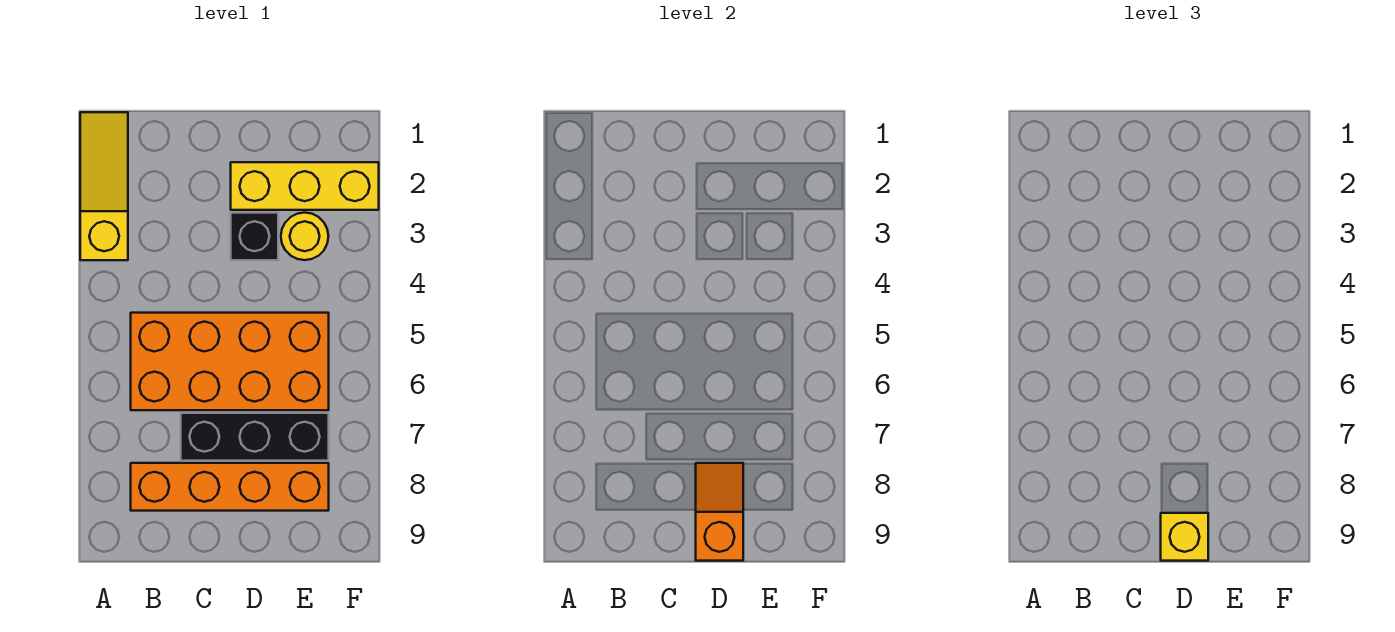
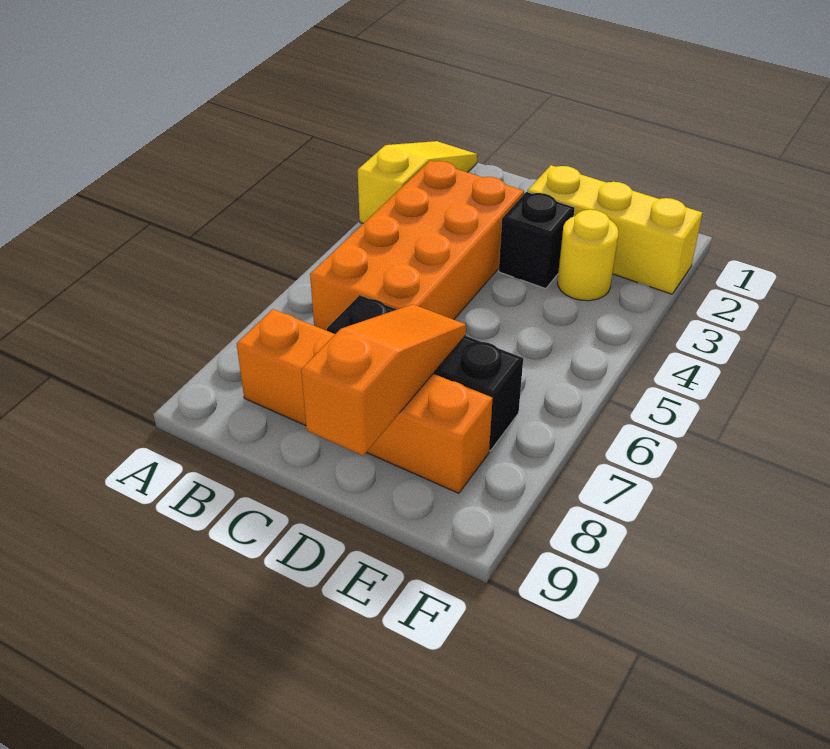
orange brick B5:E6 level 1 -> orange brick B3:C6 level 1
orange slope D8:D9 level 2 top 9 -> orange slope D7:D9 level 2 top 9
yellow brick D9 level 3 -> none

